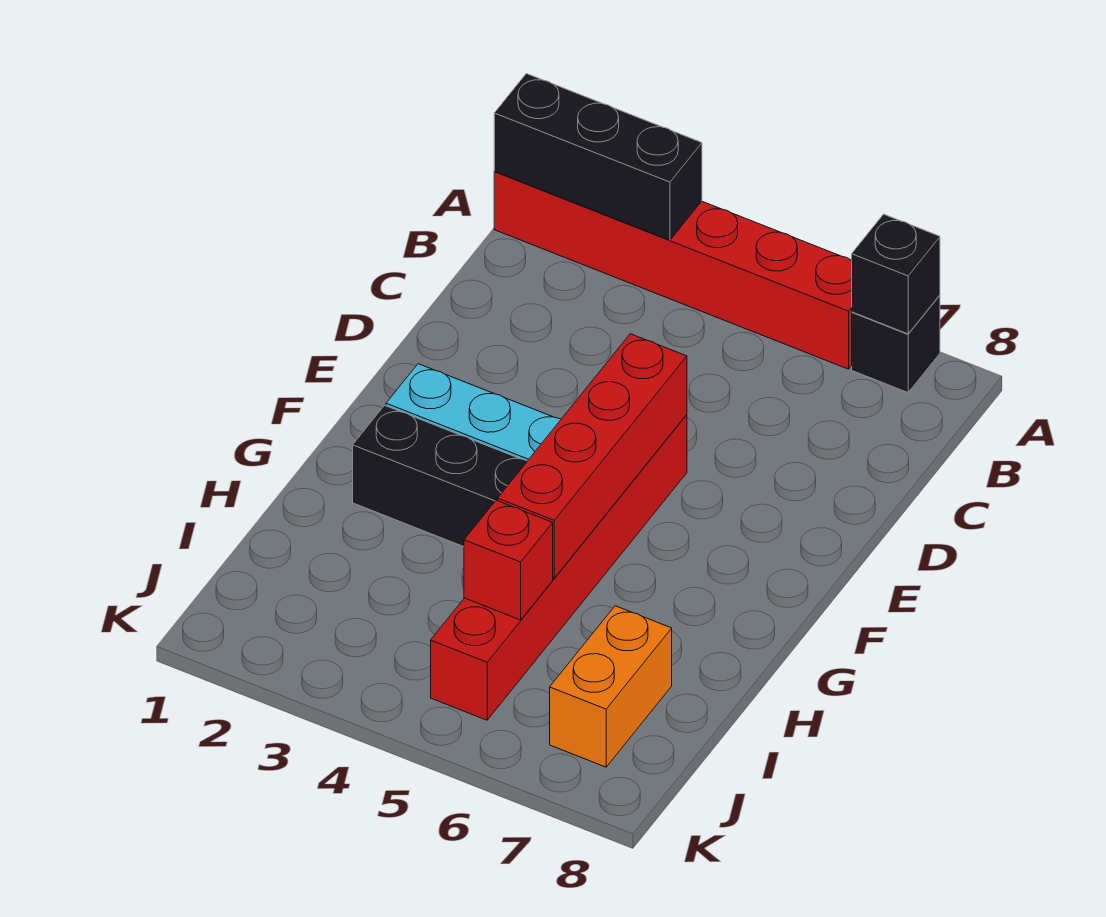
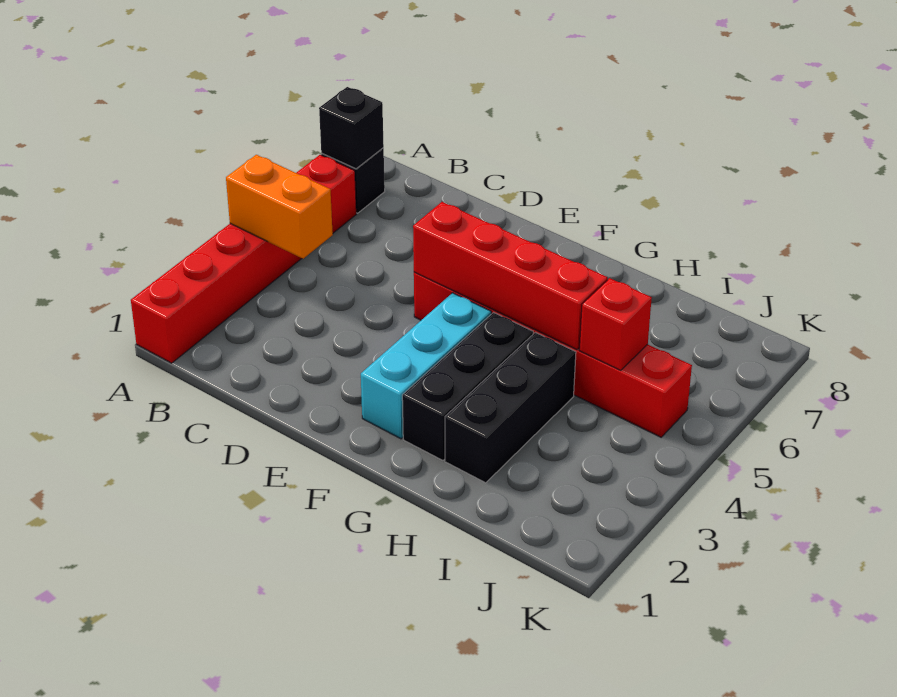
black brick A1:A3 level 2 -> black brick H2:H4 level 1
orange brick I7:J7 level 1 -> orange brick A4:B4 level 2

